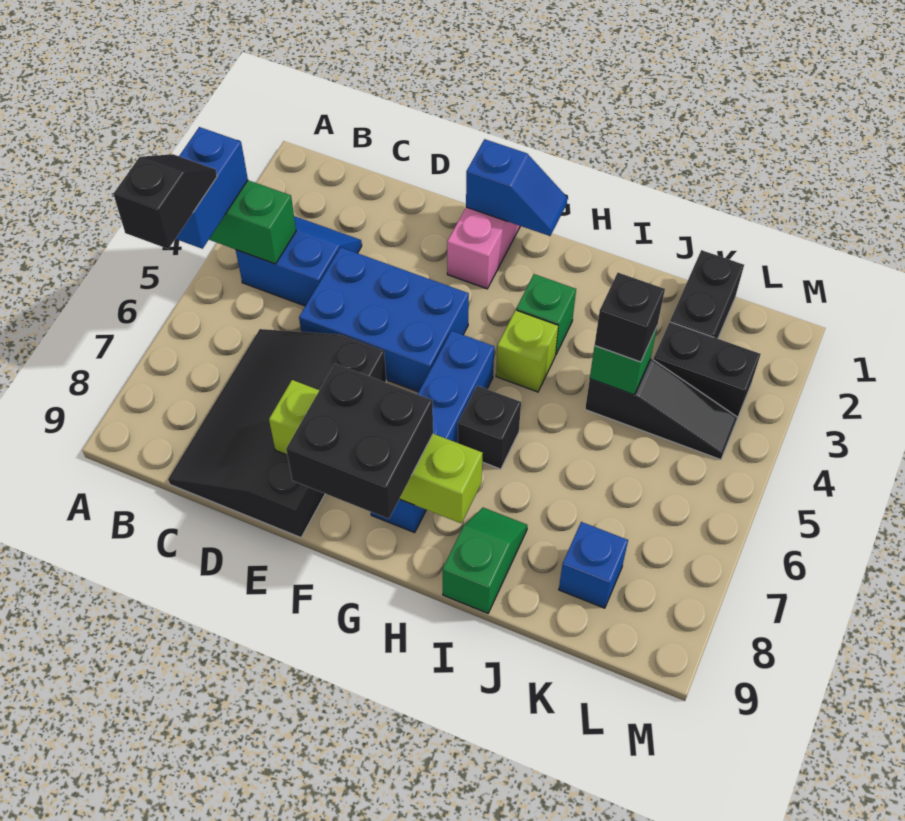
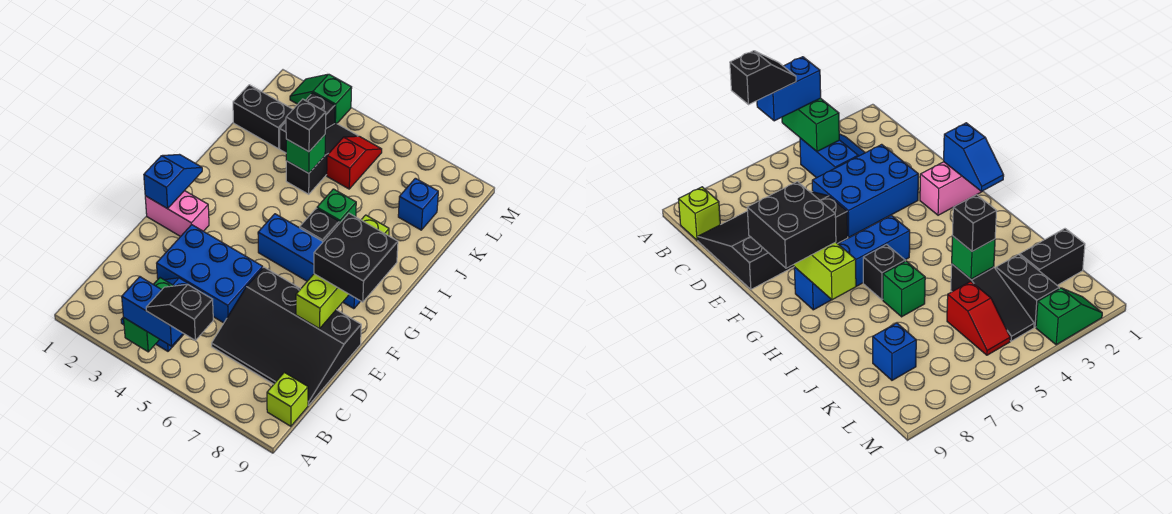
blue brick D4:F5 level 1 -> blue brick D3:E5 level 1
green brick H3 level 1 -> green brick I6 level 1
lime brick H4 level 1 -> lime brick B9 level 1
green slope I8:I9 level 1 top 9 -> green slope M2:M3 level 1 top 3
none -> red slope K5:L5 level 1 top K

